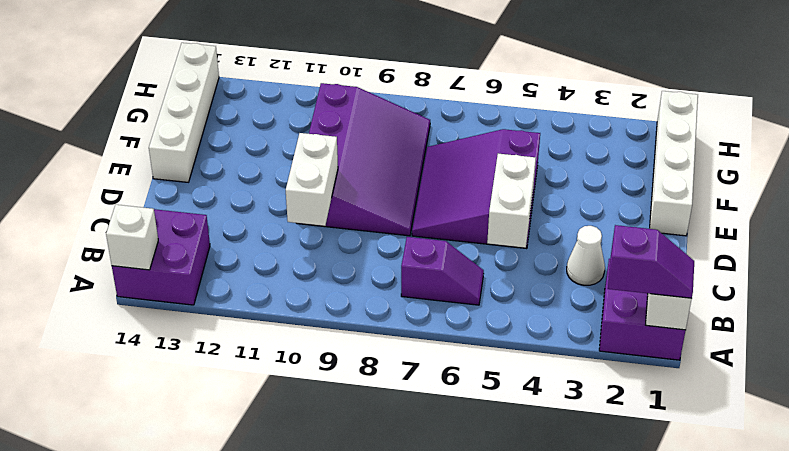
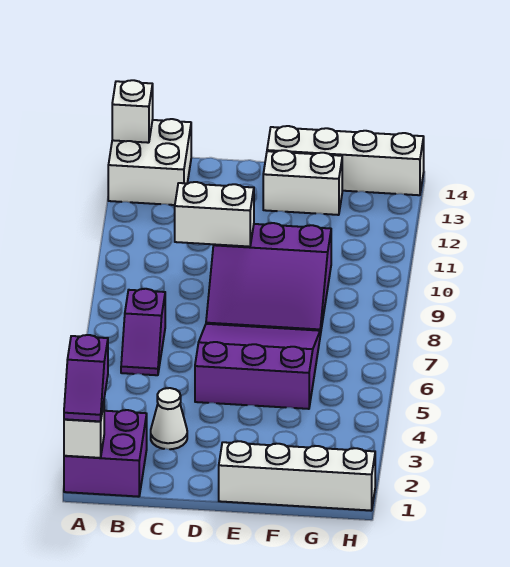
purple brick A13:B14 level 1 -> white brick A13:B14 level 1
white brick C5:D5 level 2 -> white brick E13:F13 level 1
purple slope D8:G10 level 1 top 10 -> purple slope D8:F10 level 1 top 10

